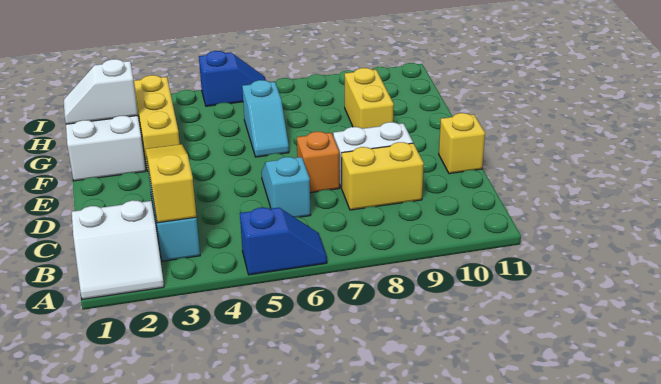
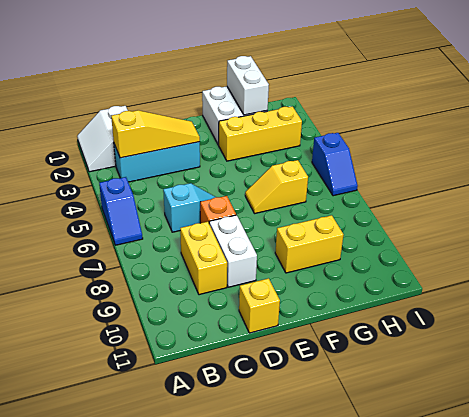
cyan slope F6:G6 level 1 top G -> yellow slope F6:G6 level 1 top G
white slope G1:G2 level 2 top 2 -> white brick G1:G2 level 2

